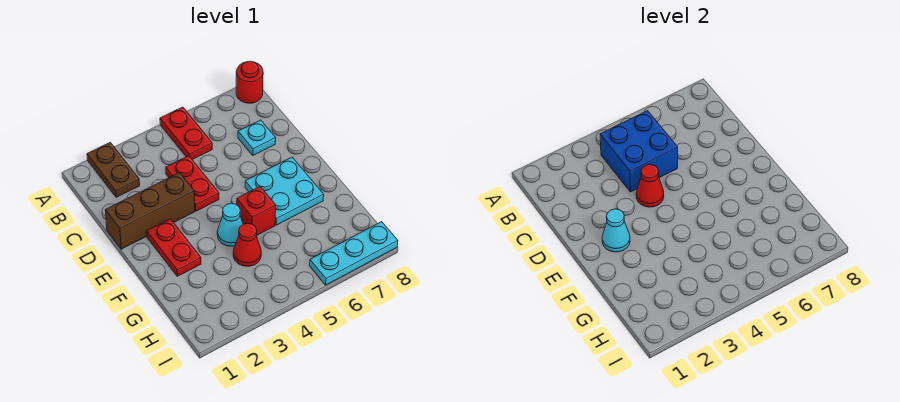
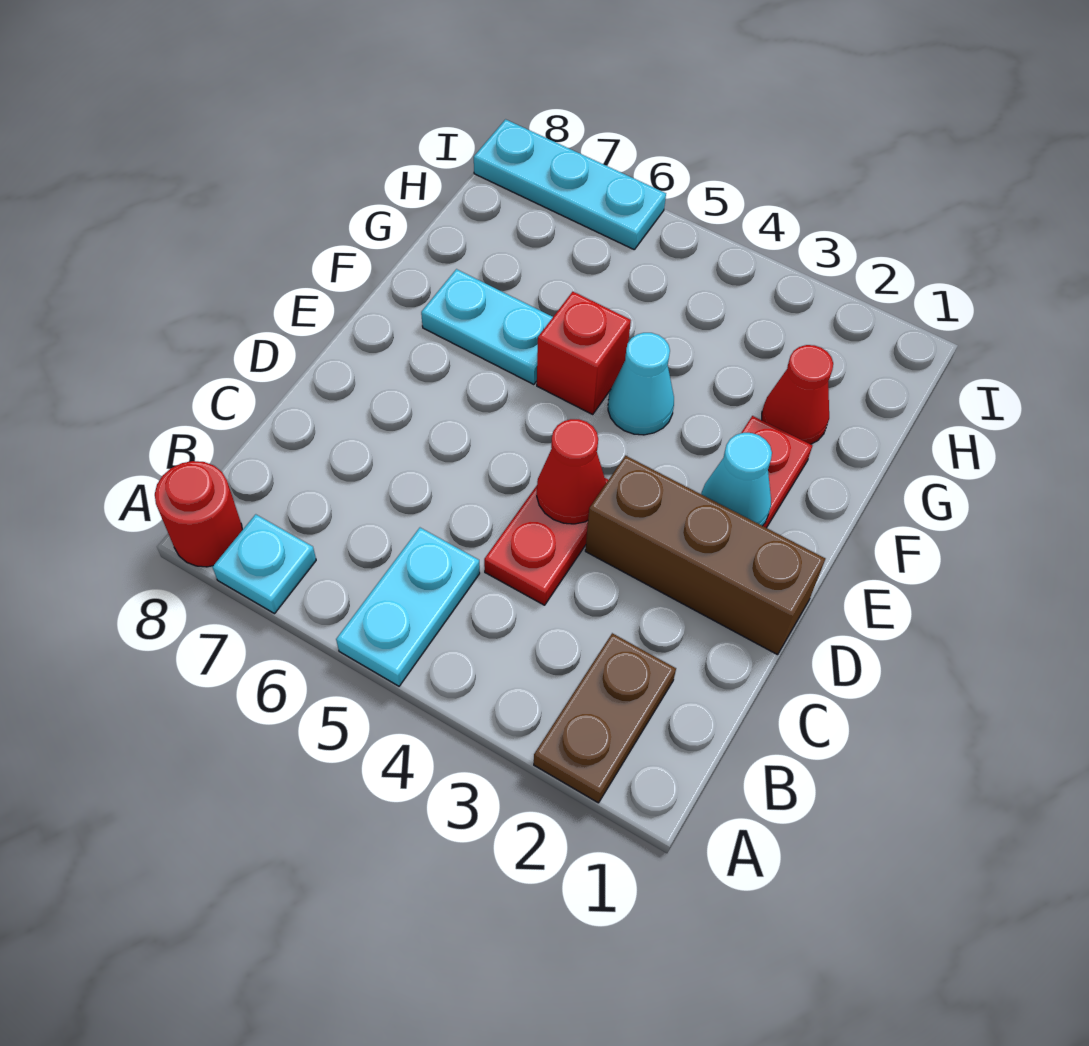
red plate A5:B5 level 1 -> cyan plate A5:B5 level 1
blue brick B4:C5 level 2 -> none
cyan plate C7 level 1 -> cyan plate A7 level 1
cyan plate E6:F7 level 1 -> cyan plate F6:F7 level 1
red cone G4 level 1 -> red cone G2 level 1

